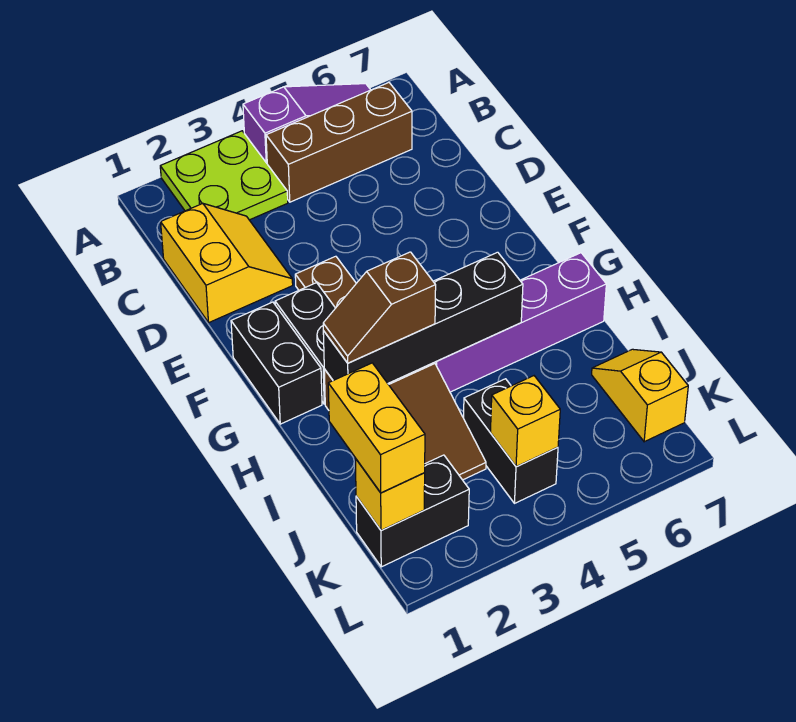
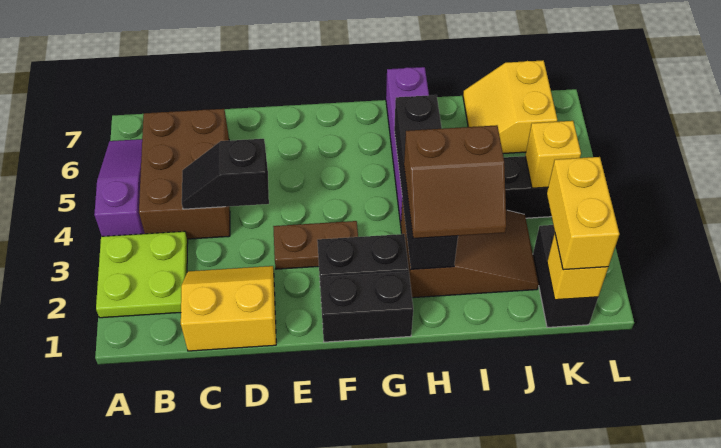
brown brick B4:B6 level 1 -> brown brick B4:C6 level 1
none -> black slope C4:D4 level 2 top D
brown slope H2:H3 level 3 top 3 -> brown slope H2:I3 level 3 top 3
yellow brick J1:K1 level 3 -> yellow brick K1:K2 level 3
yellow slope J7:K7 level 1 top K -> yellow slope J6:K7 level 1 top K

